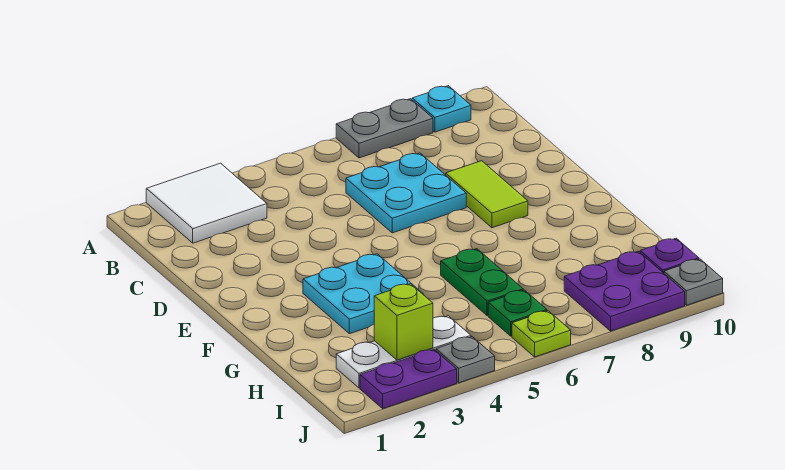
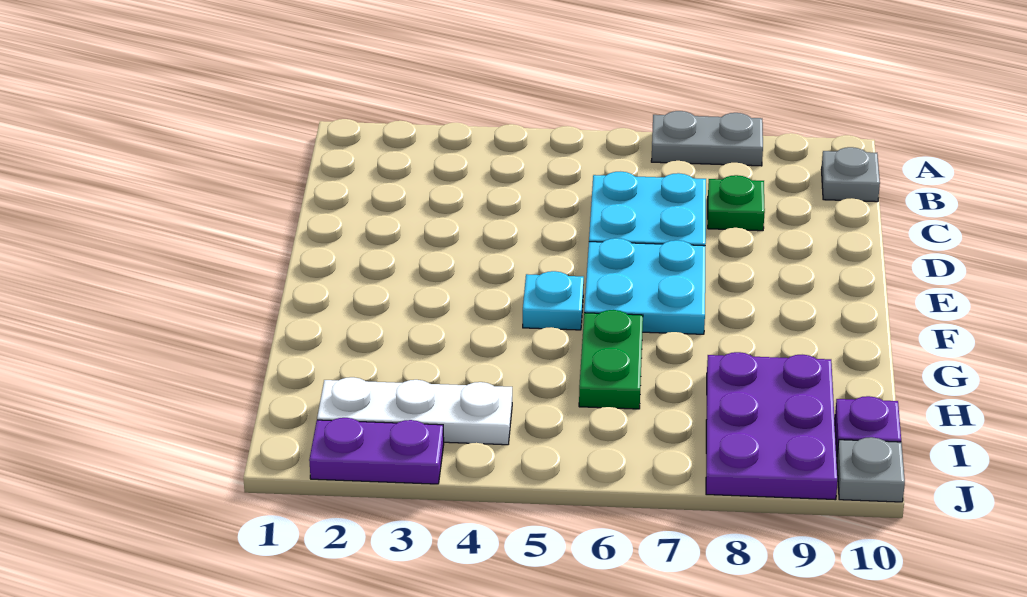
white tile A2:B3 level 1 -> none
cyan plate A9 level 1 -> cyan plate F5 level 1
lime tile D8:E8 level 1 -> none
cyan plate F3:G4 level 1 -> cyan plate E6:F7 level 1
lime brick I3 level 2 -> none
green plate I6 level 1 -> green plate C8 level 1
purple plate I8:J9 level 1 -> purple plate H8:J9 level 1
grey plate J4 level 1 -> grey plate B10 level 1
lime plate J6 level 1 -> none

